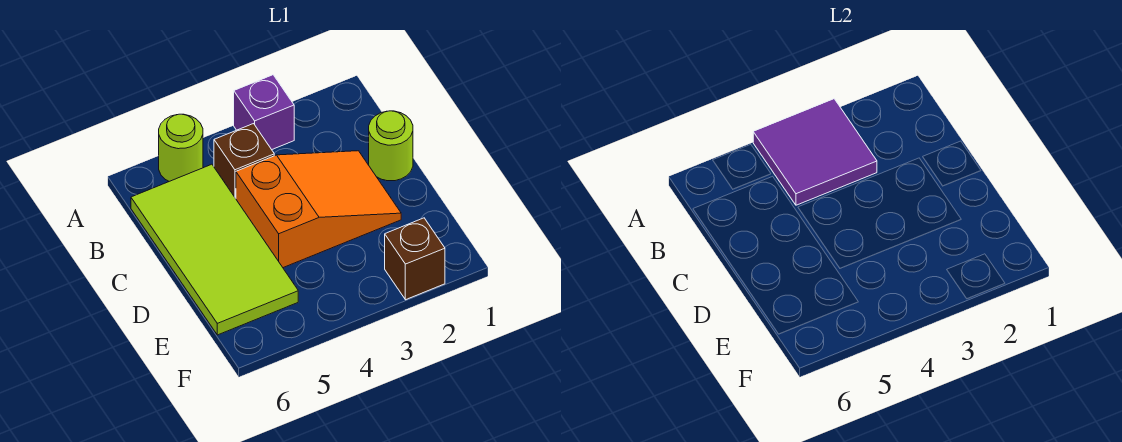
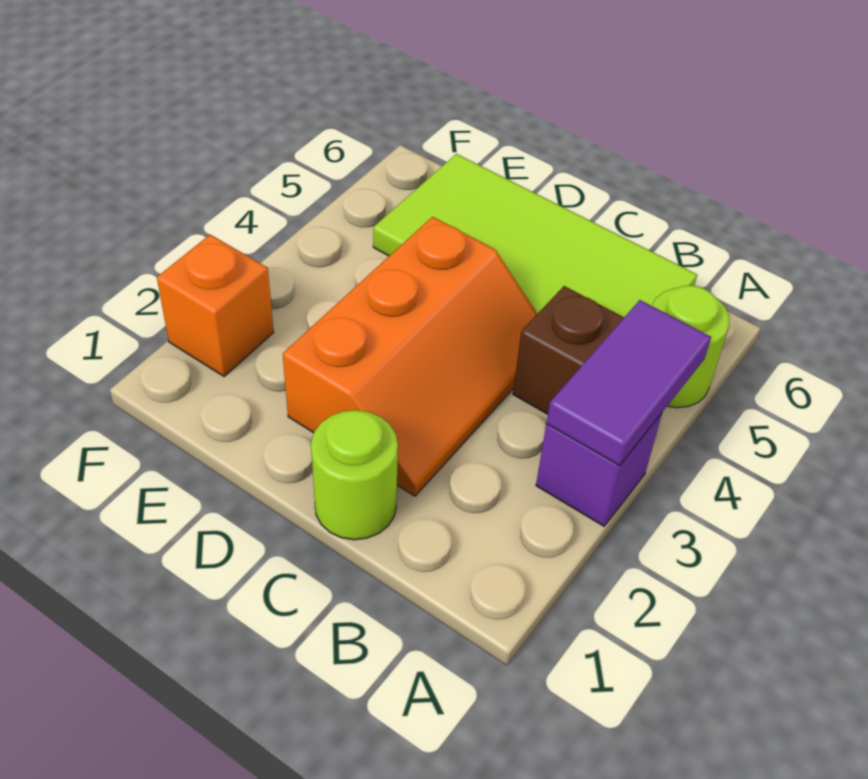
purple tile A3:B4 level 2 -> purple tile A3:A4 level 2
orange slope C2:D4 level 1 top 4 -> orange slope C2:D4 level 1 top D
brown brick F2 level 1 -> orange brick F2 level 1

